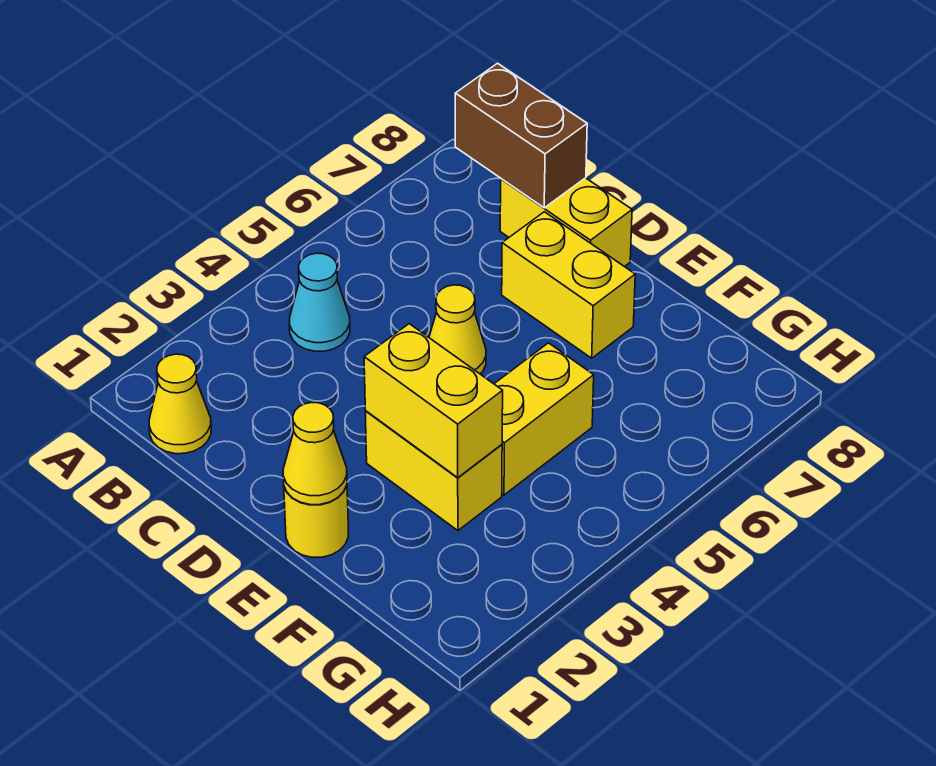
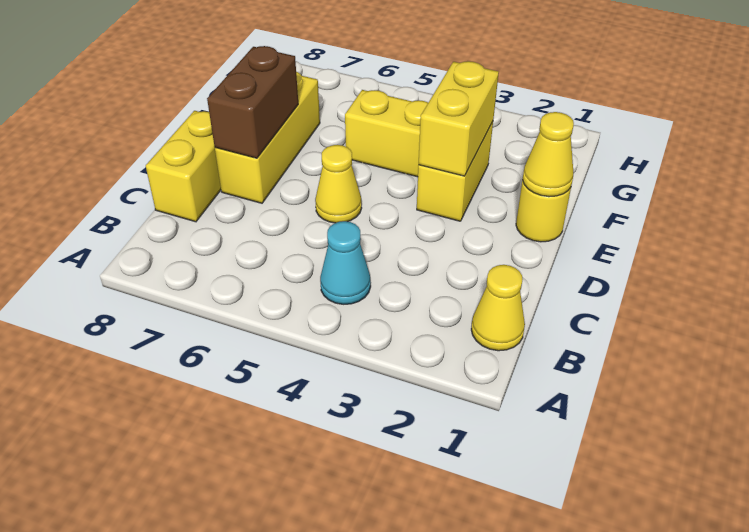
brown brick B8:C8 level 2 -> brown brick D7:E7 level 2
yellow brick D7:E7 level 1 -> yellow brick D7:F7 level 1

